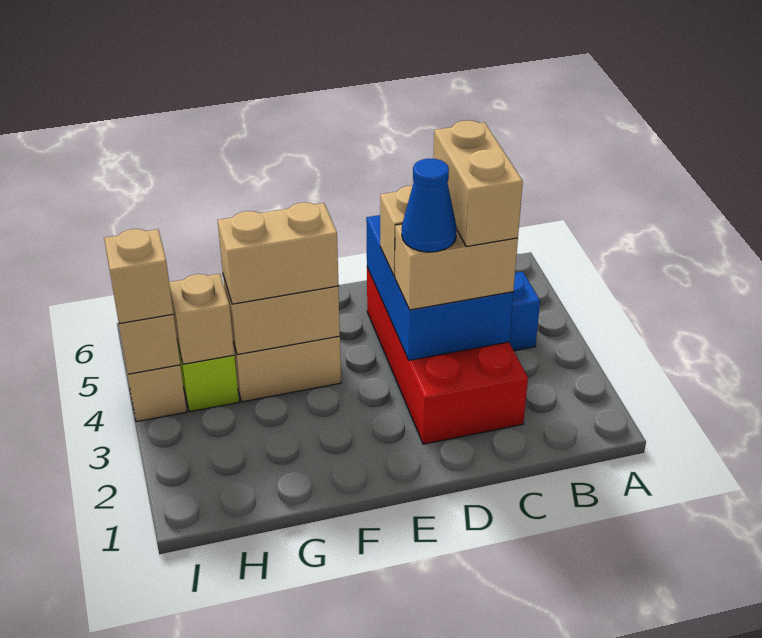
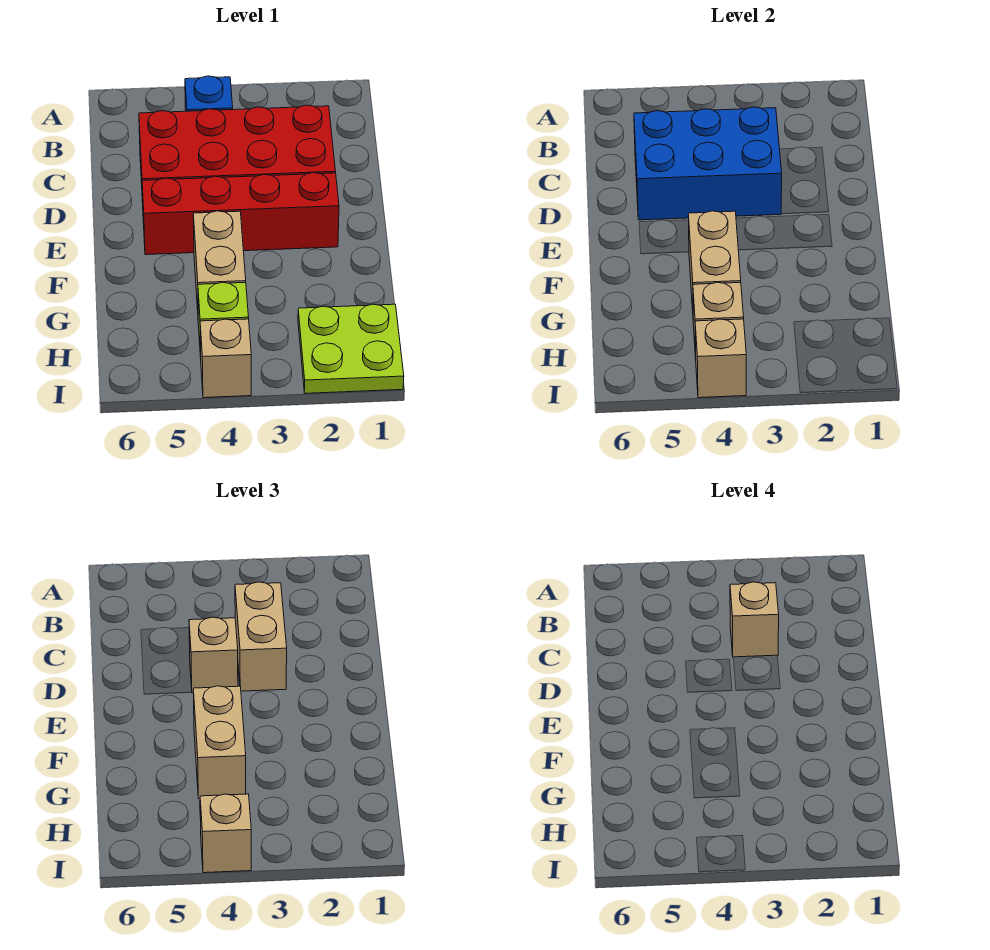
tan brick C3:C4 level 4 -> tan brick C3 level 4
blue cone D3 level 4 -> none
none -> red brick E2:E5 level 1
none -> lime plate H1:I2 level 1

